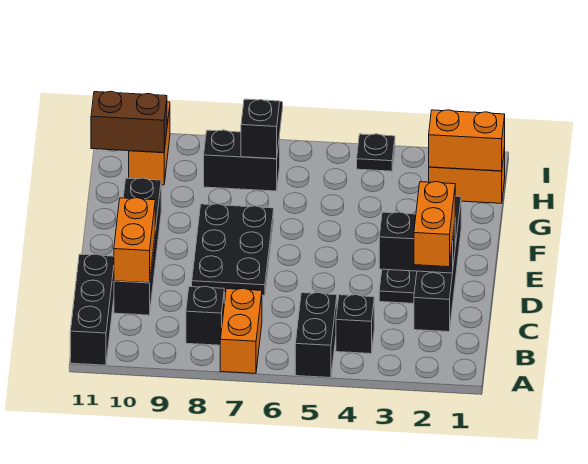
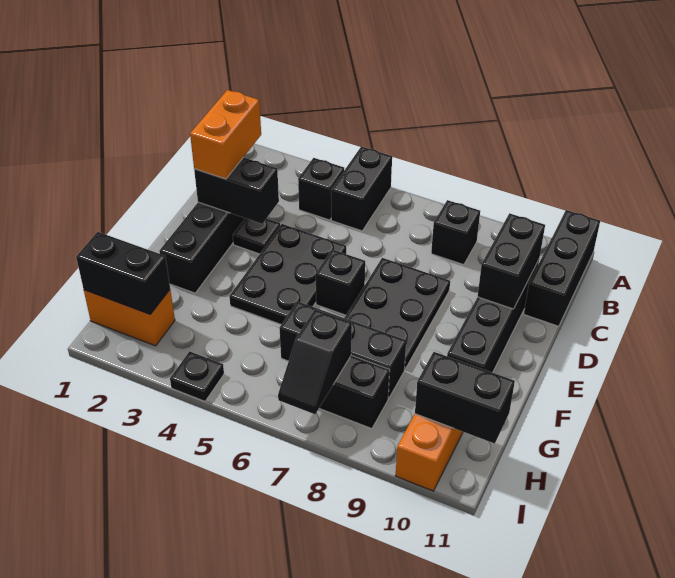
orange brick A7:B7 level 1 -> none
orange brick C10:D10 level 2 -> black brick C10:D10 level 2
none -> black plate D4:F5 level 1
none -> black brick E6 level 1
none -> black brick G6:G8 level 1
orange brick H1:H2 level 2 -> black brick H1:H2 level 2
brown brick H10:H11 level 2 -> black brick H10:H11 level 2

